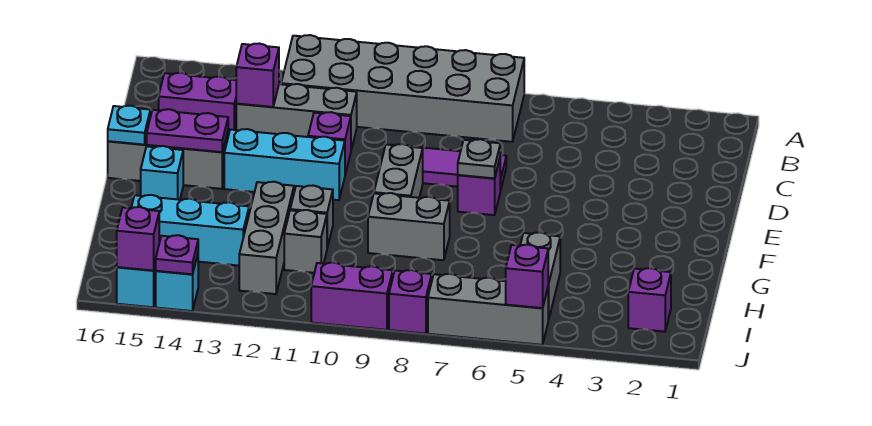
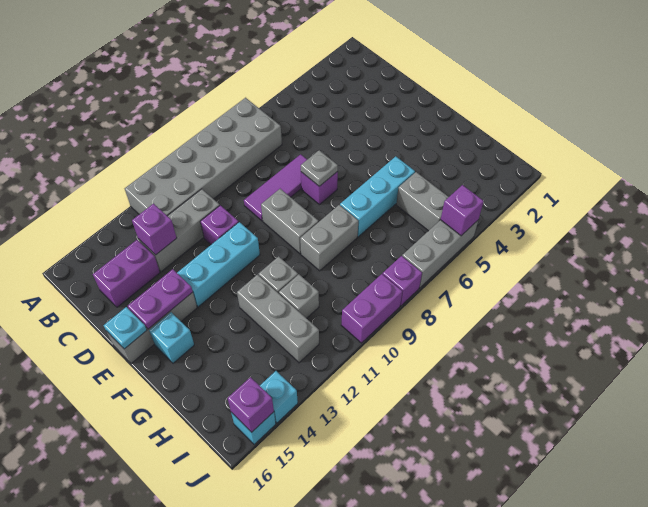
cyan brick H13:H15 level 1 -> cyan brick G5:G7 level 1
purple brick I2 level 1 -> none
purple plate J14 level 2 -> none

